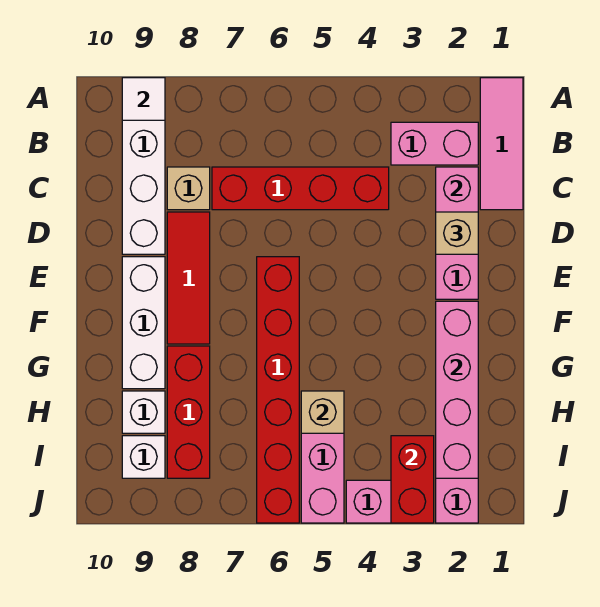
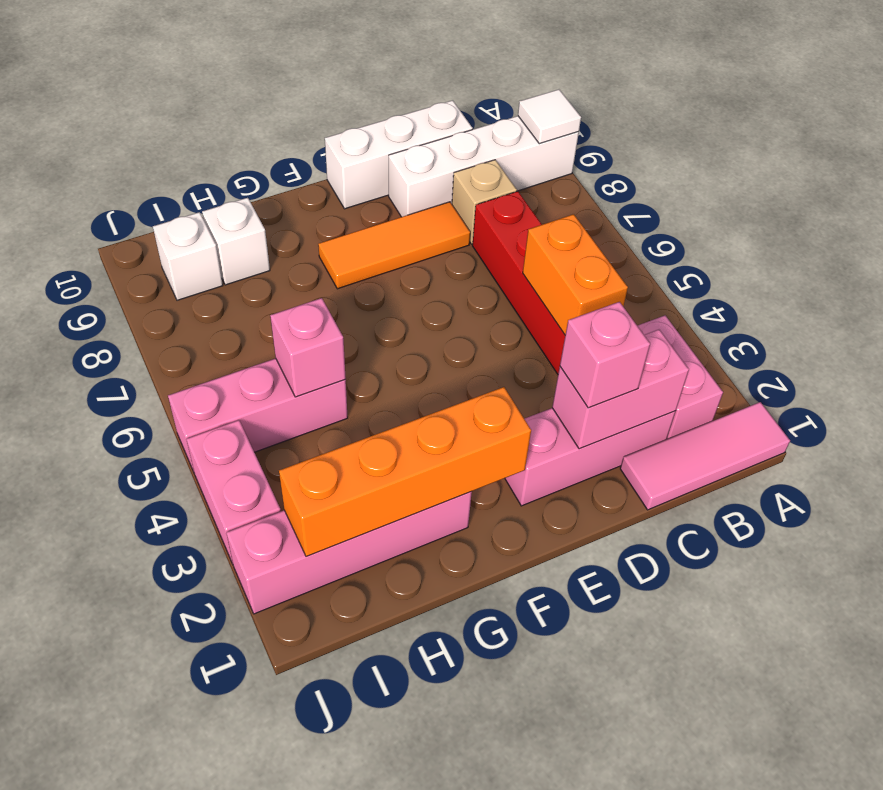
none -> orange brick C4:C5 level 2
tan brick D2 level 3 -> pink brick D2 level 3
red tile D8:F8 level 1 -> orange tile D8:F8 level 1
red brick E6:J6 level 1 -> none
white brick E9:G9 level 1 -> white brick C10:E10 level 1
pink brick F2:I2 level 2 -> orange brick F2:I2 level 2
red brick G8:I8 level 1 -> none
tan brick H5 level 2 -> pink brick H5 level 2
red brick I3:J3 level 2 -> none

